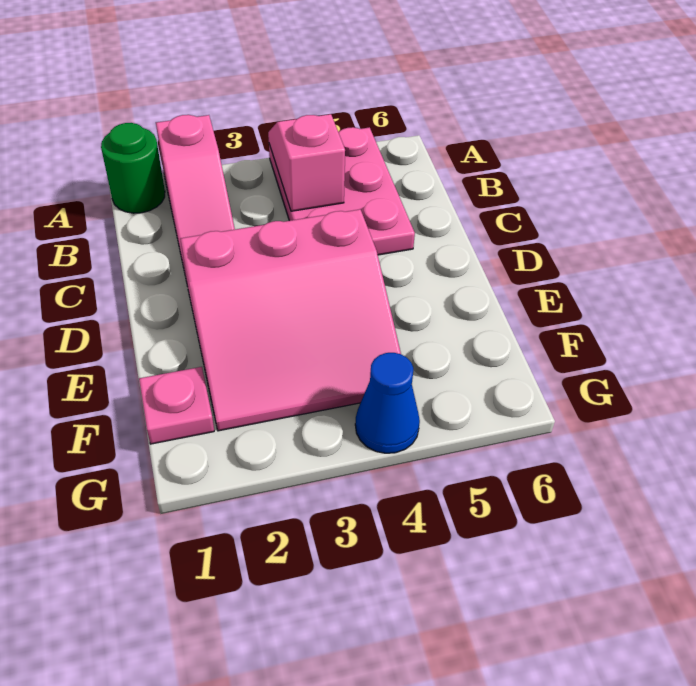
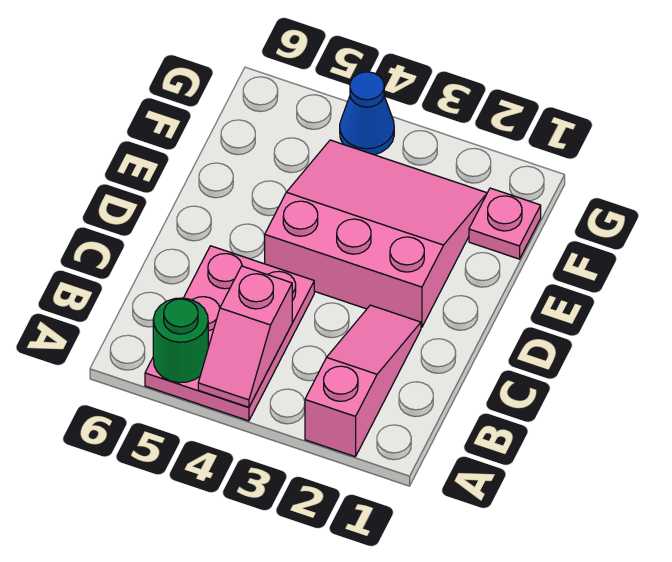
green round brick A1 level 1 -> green round brick A5 level 2

